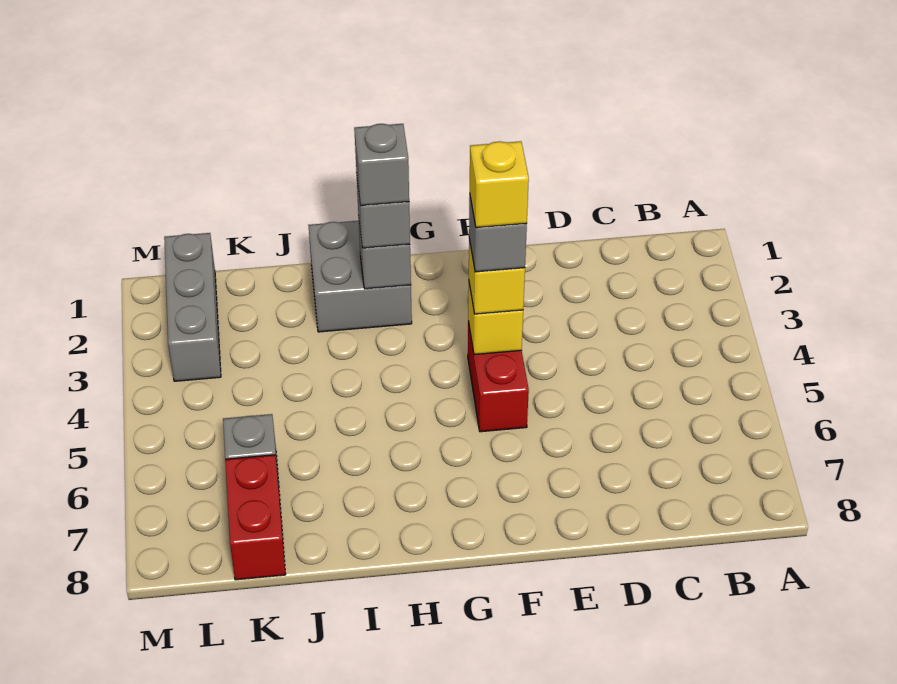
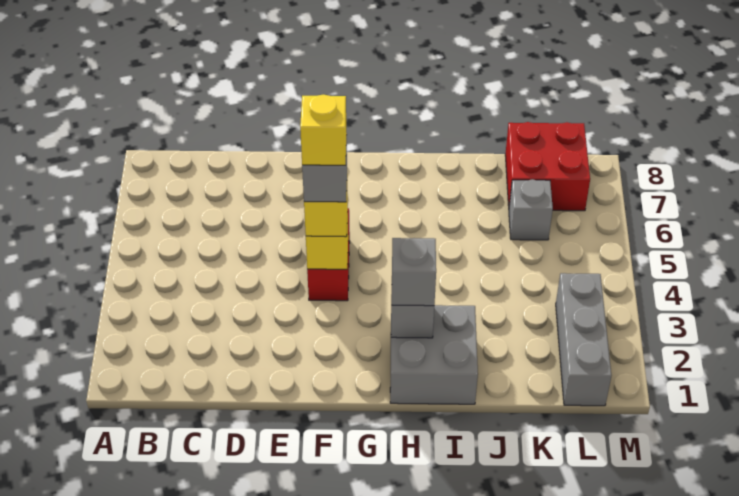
grey brick H2 level 4 -> none
red brick K7:K8 level 1 -> red brick K7:L8 level 1

